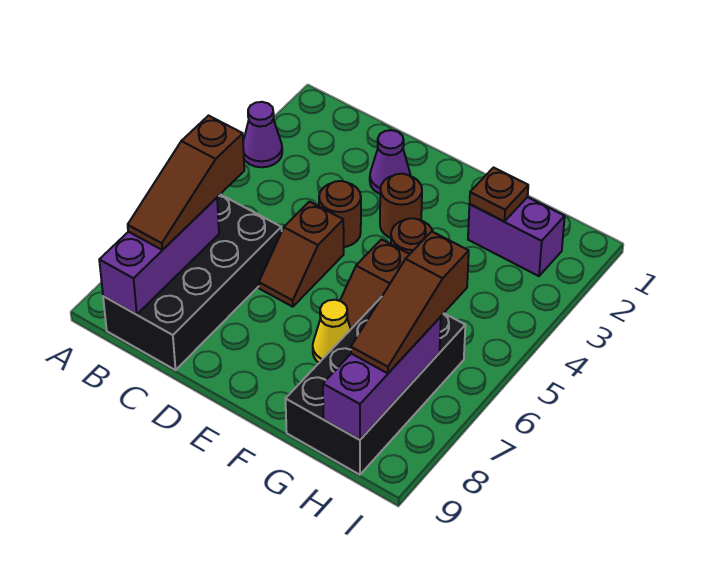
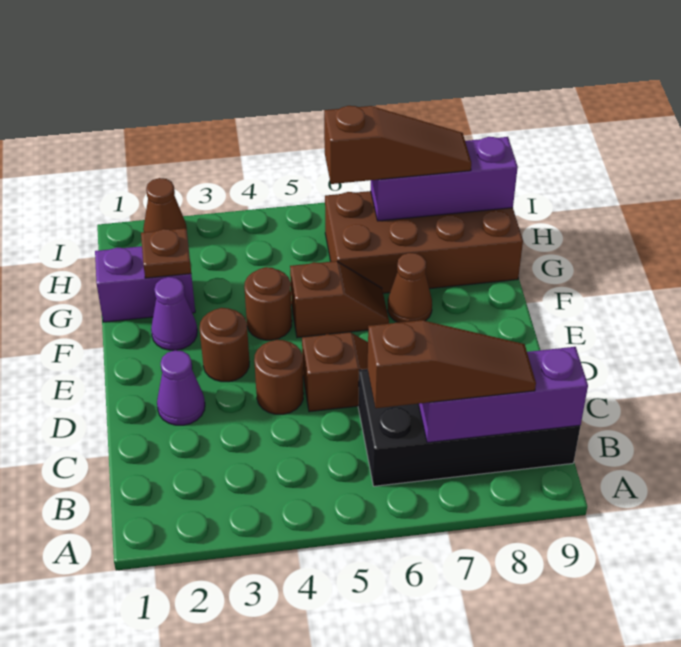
purple cone A3 level 1 -> purple cone F2 level 1
yellow cone F7 level 1 -> brown cone F7 level 1
purple brick G2:H2 level 1 -> purple brick G1:G2 level 1
black brick G6:H9 level 1 -> brown brick G6:H9 level 1
none -> brown cone I2 level 1

